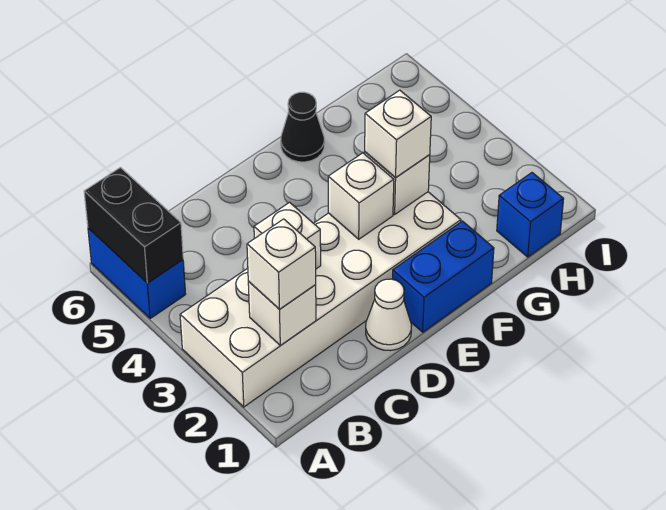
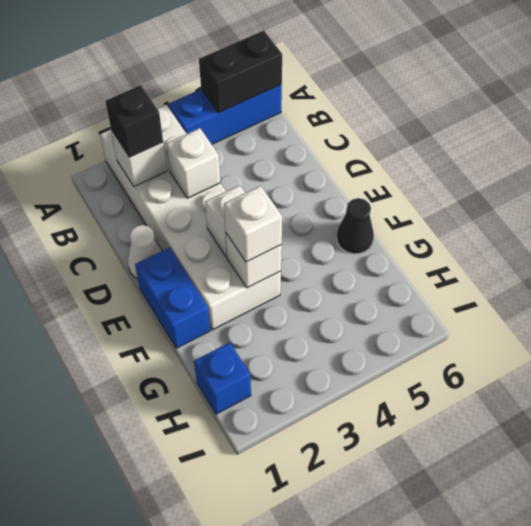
blue brick A5:A6 level 1 -> blue brick A4:A6 level 1
white brick B2 level 3 -> black brick B2 level 3

